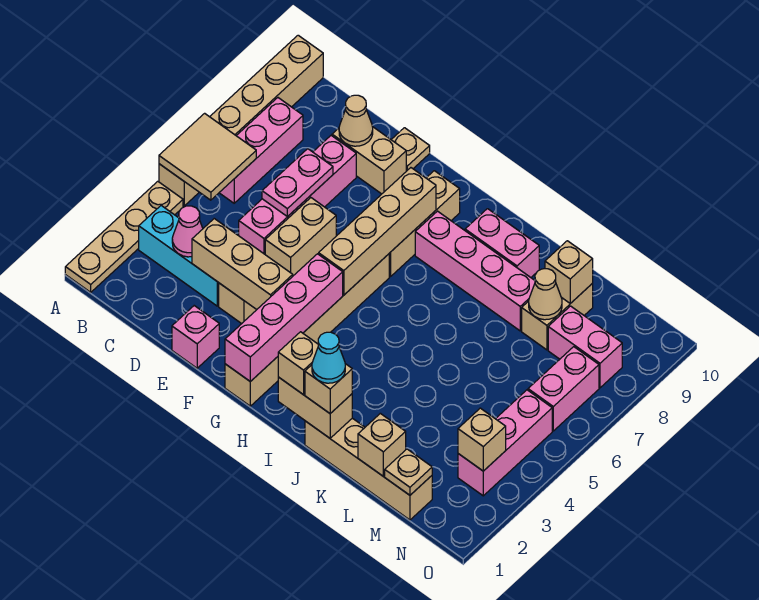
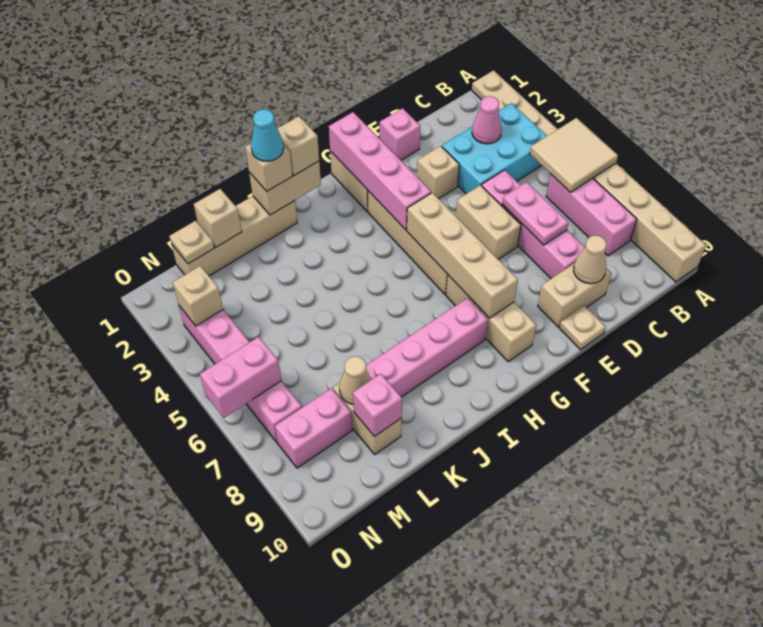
cyan brick B3:D3 level 1 -> cyan brick B3:D4 level 1
tan brick D3:F3 level 2 -> none
pink brick I9:J9 level 1 -> pink brick N6:O6 level 2
tan brick L9 level 2 -> pink brick L9 level 2

